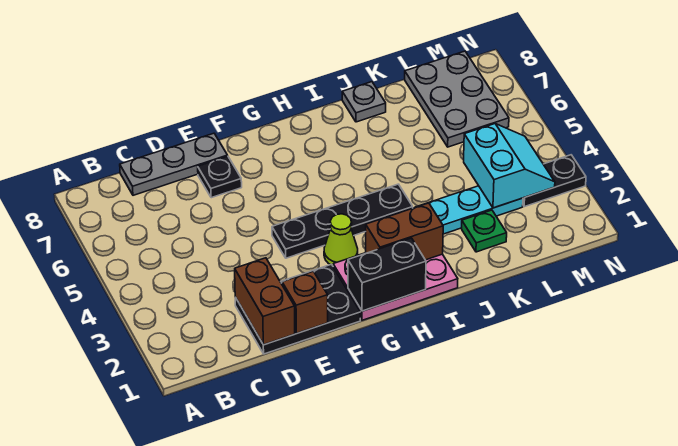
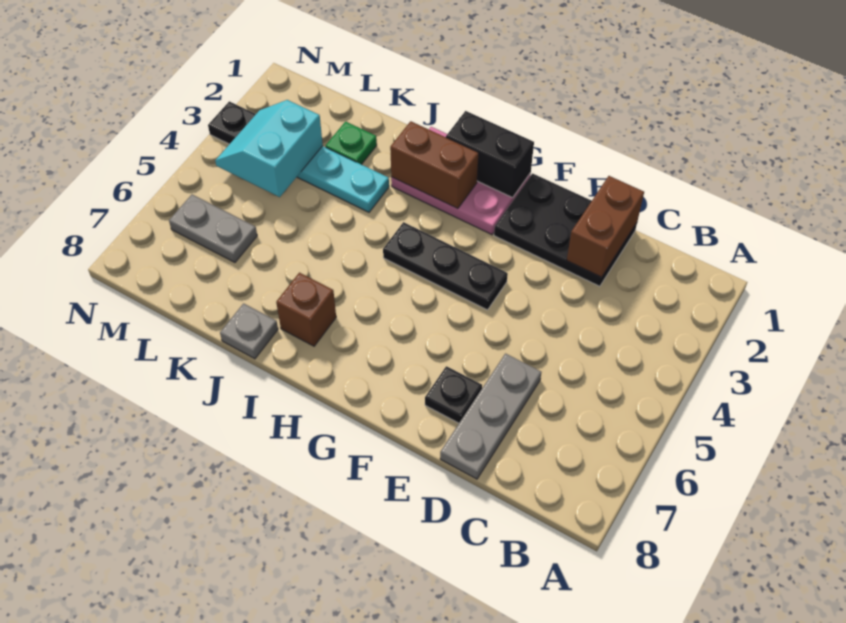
grey plate C8:E8 level 1 -> grey plate D6:D8 level 1
brown brick E1 level 2 -> brown brick I7 level 1
black plate F4:I4 level 1 -> black plate F4:H4 level 1
lime cone G3 level 1 -> none
grey plate L6:M8 level 1 -> grey plate L6:M6 level 1

